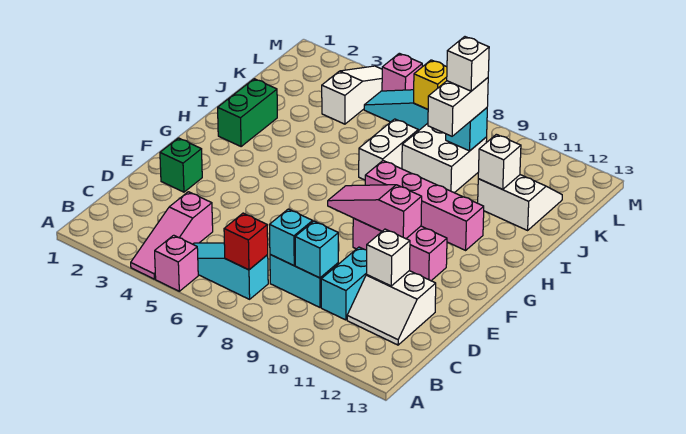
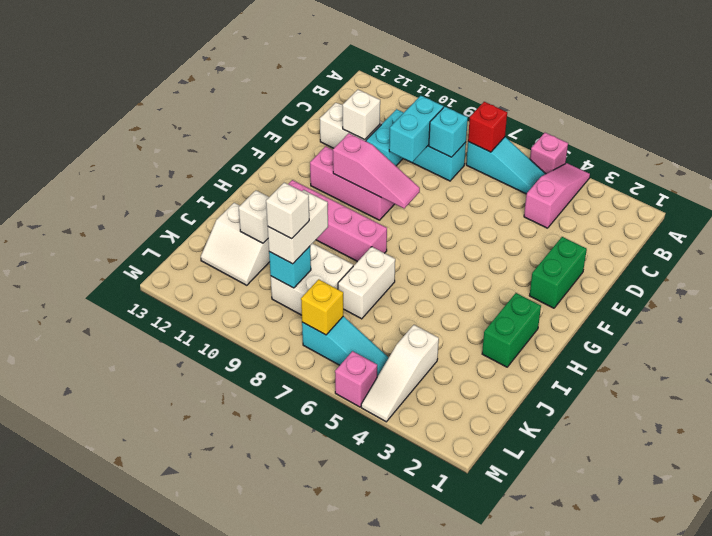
cyan brick C9 level 2 -> cyan brick C9:D9 level 2
green brick E2 level 1 -> green brick E2:F2 level 1

